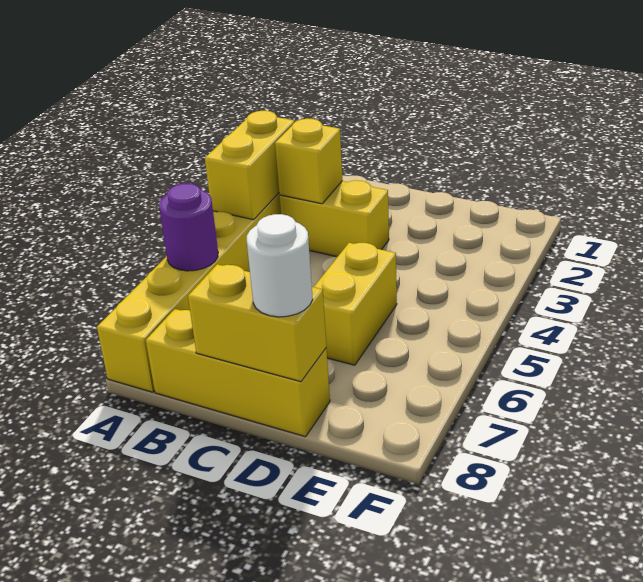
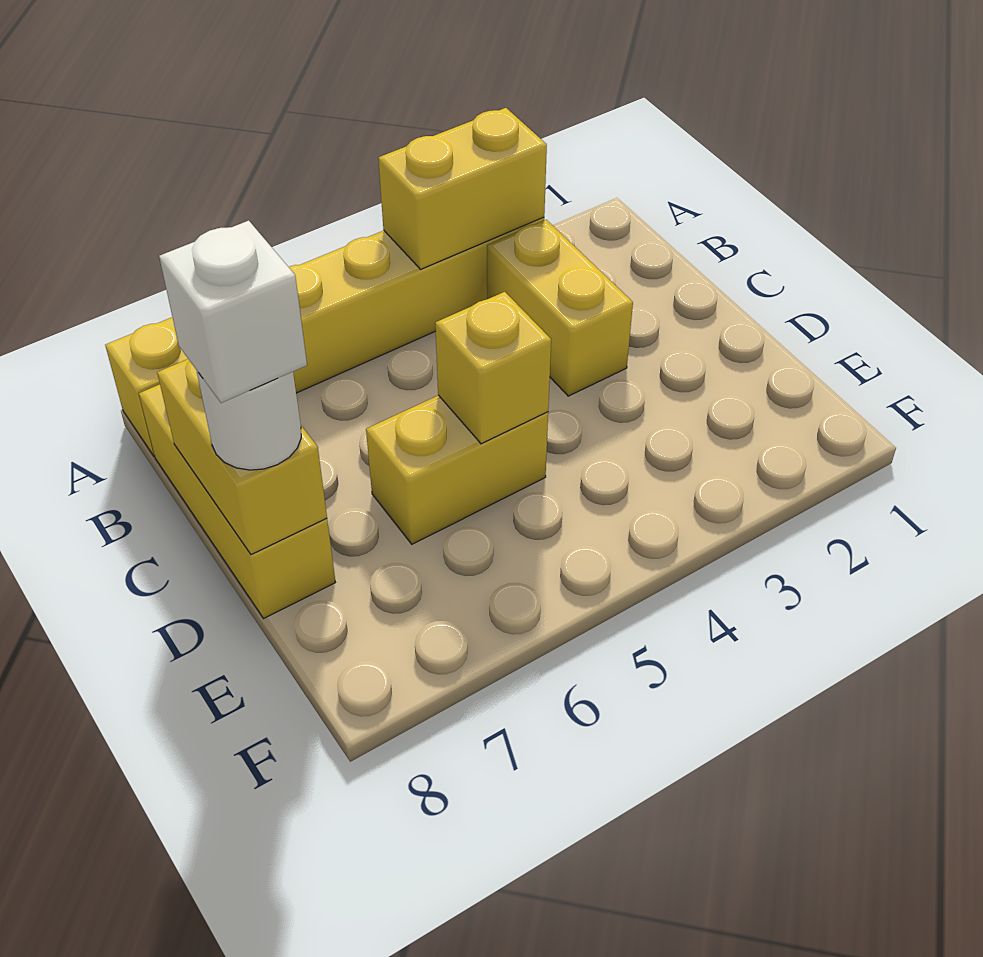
purple round brick A6 level 2 -> none
yellow brick B3 level 2 -> yellow brick D5 level 2
none -> white brick D8 level 4

